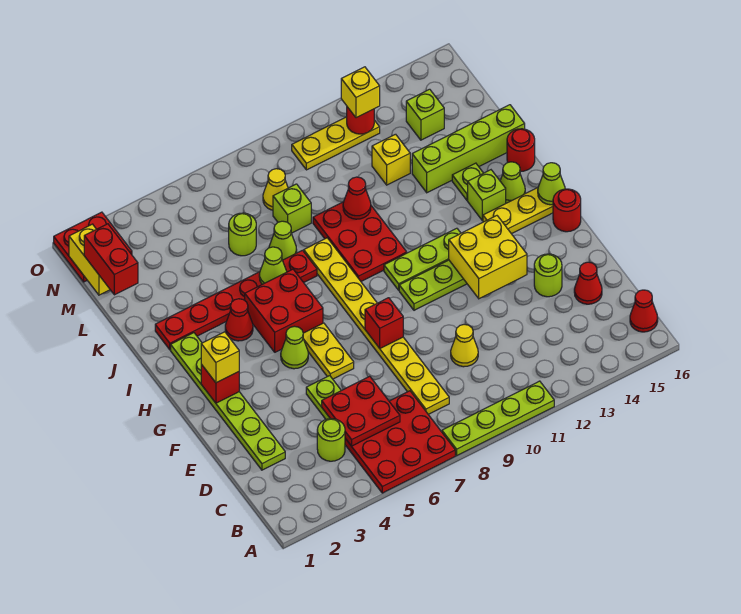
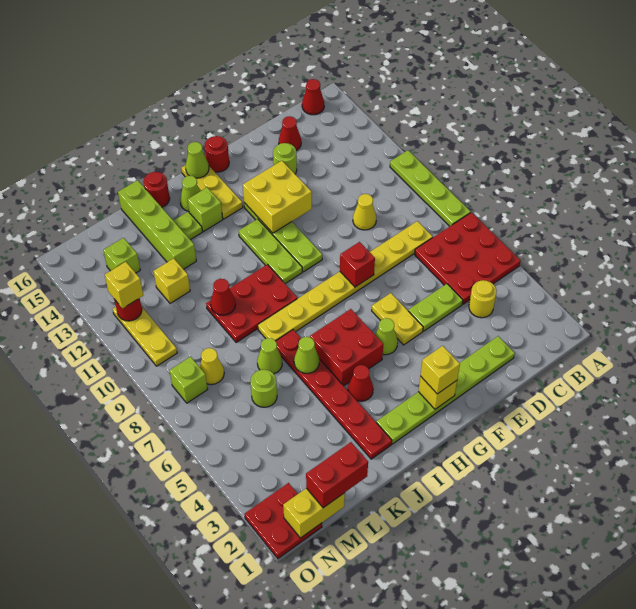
lime round brick C4 level 1 -> yellow round brick C4 level 1
red plate C5:D6 level 2 -> none
yellow plate F6:G6 level 1 -> yellow plate F5:F6 level 1
red brick G2 level 2 -> yellow brick G2 level 2
lime brick L8 level 1 -> lime brick N8 level 1

